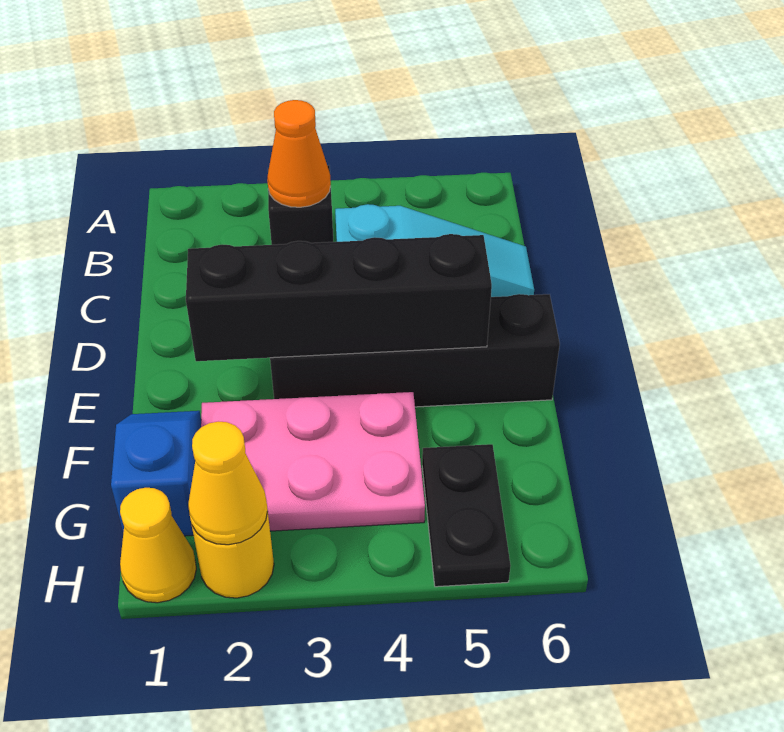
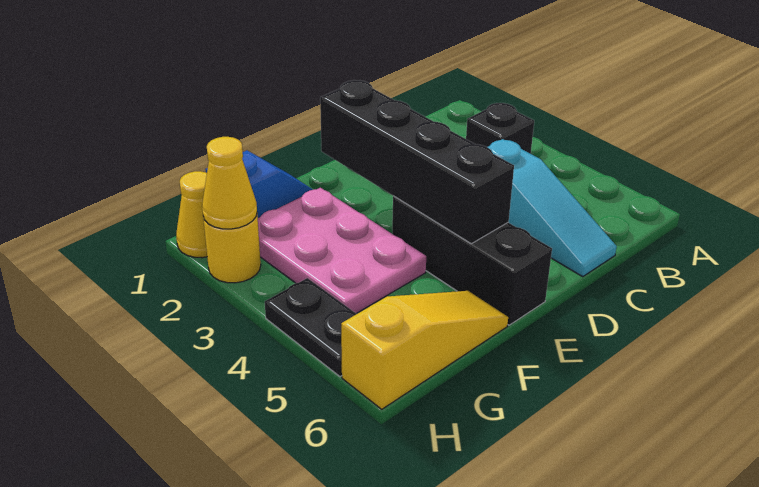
orange cone B3 level 2 -> none
black brick E3:E6 level 1 -> black brick E4:E6 level 1
none -> yellow slope F6:H6 level 1 top H
black plate G5:H5 level 1 -> black plate H4:H5 level 1

